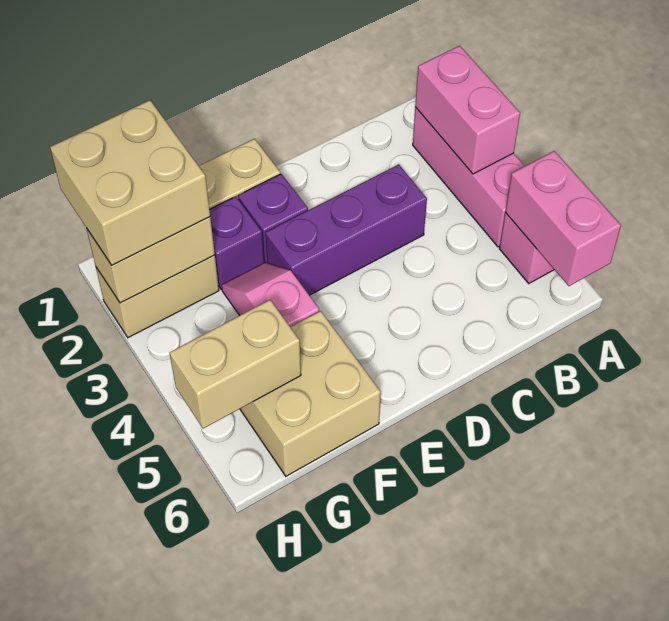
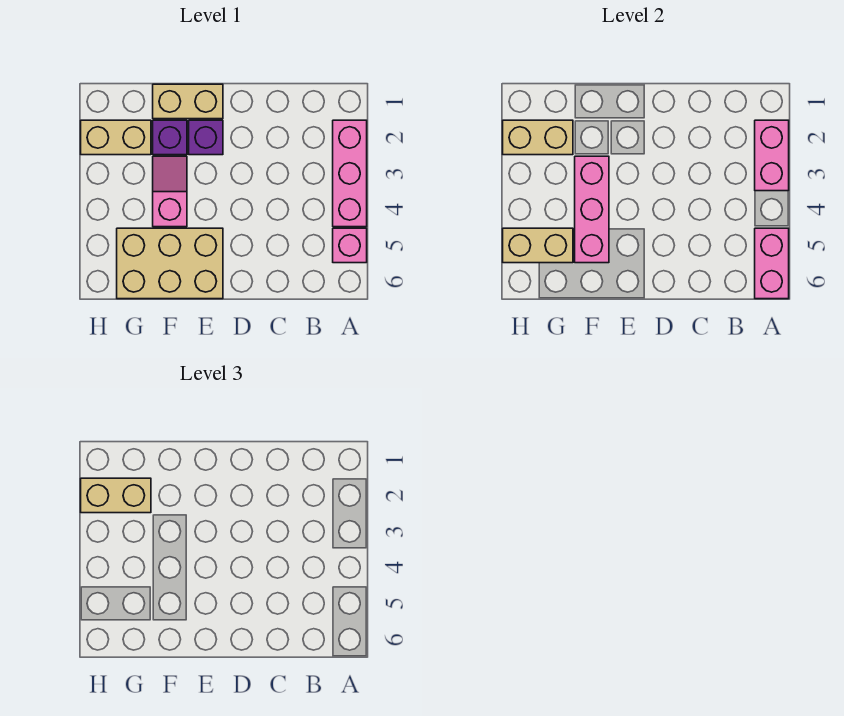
purple brick C3:E3 level 1 -> none
none -> pink brick F3:F5 level 2
tan brick F5:G6 level 1 -> tan brick E5:G6 level 1
tan brick G1:H2 level 3 -> tan brick G2:H2 level 3

